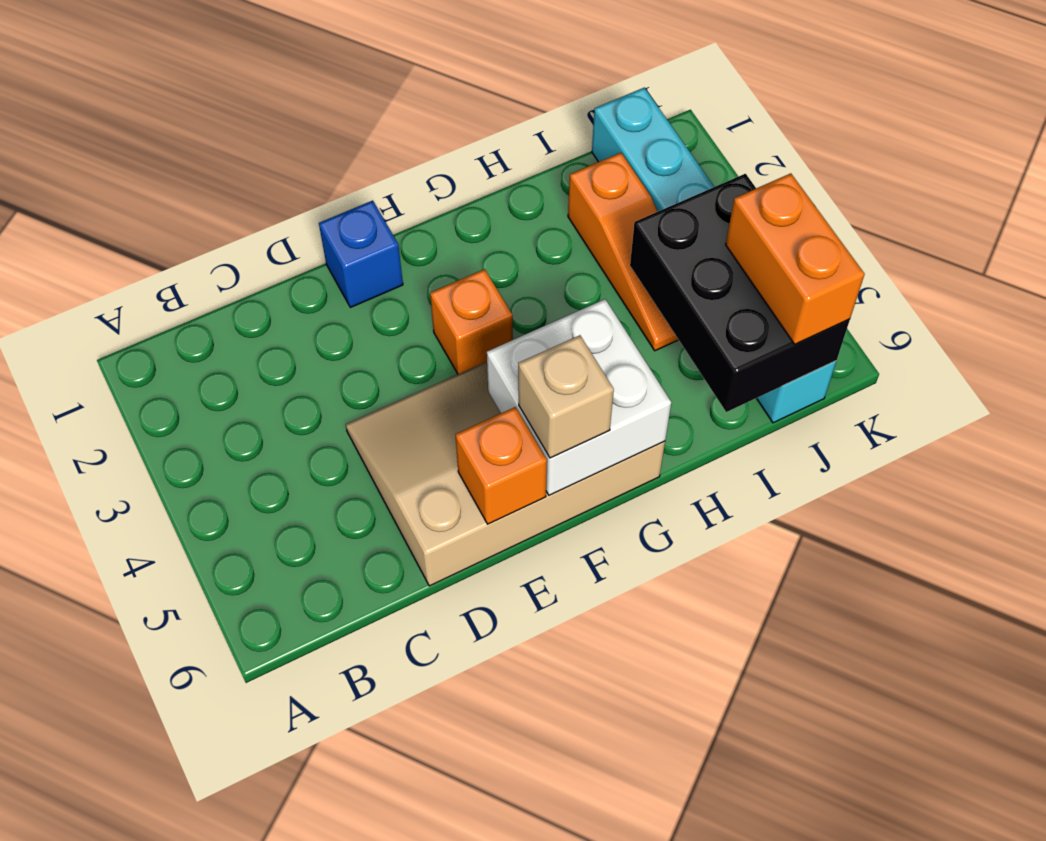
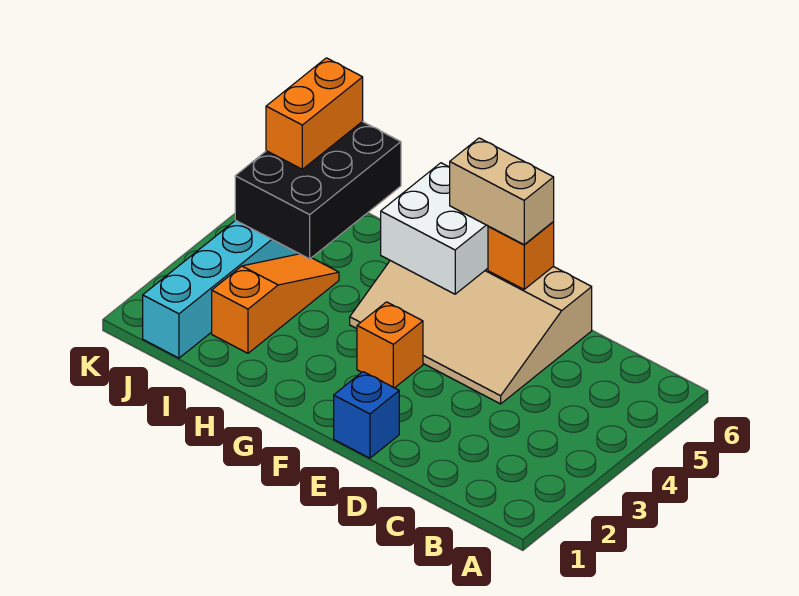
tan brick F6 level 3 -> tan brick E6:F6 level 3

